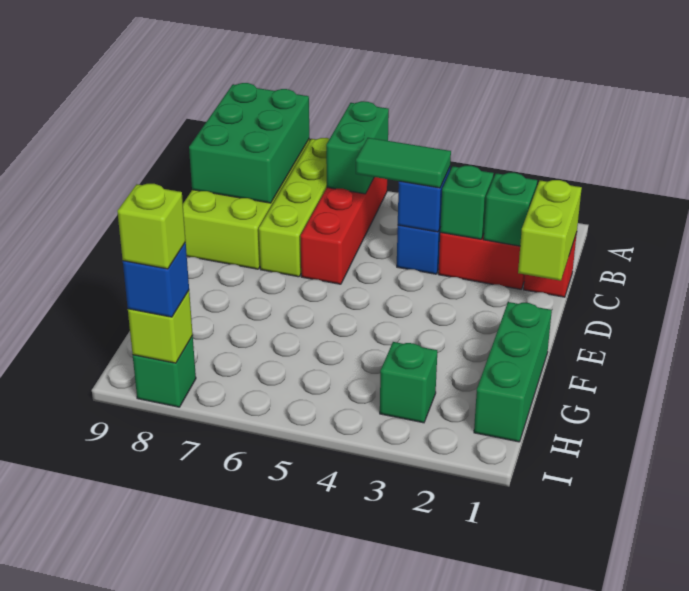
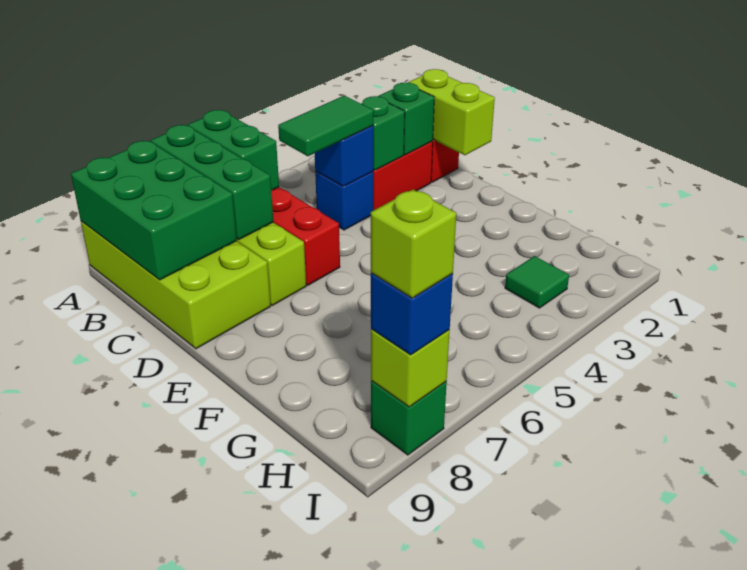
green brick F1:H1 level 1 -> green brick A7:C7 level 2
green brick H3 level 1 -> green tile H3 level 1

